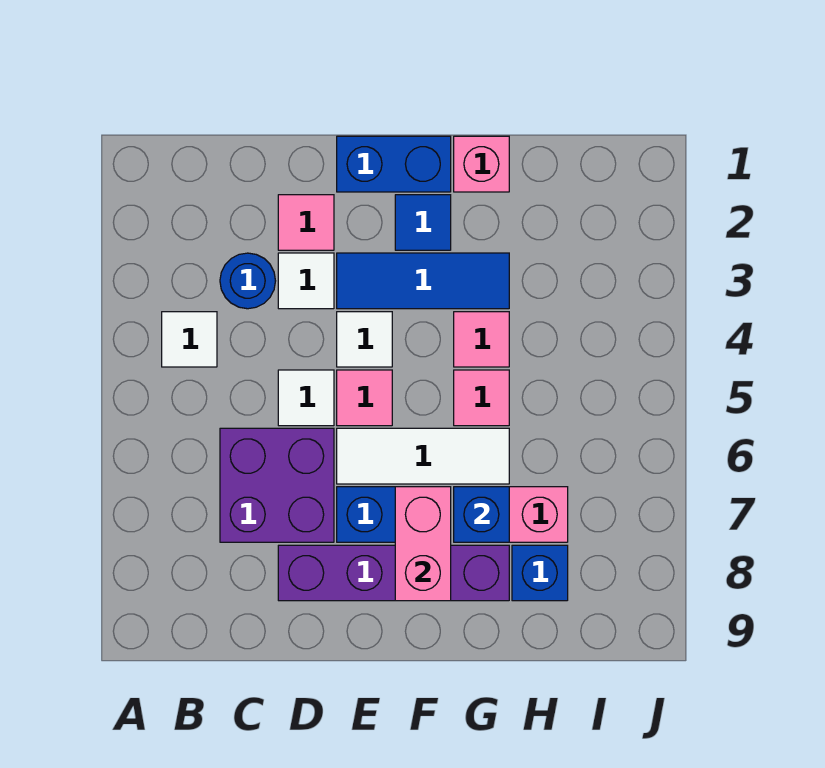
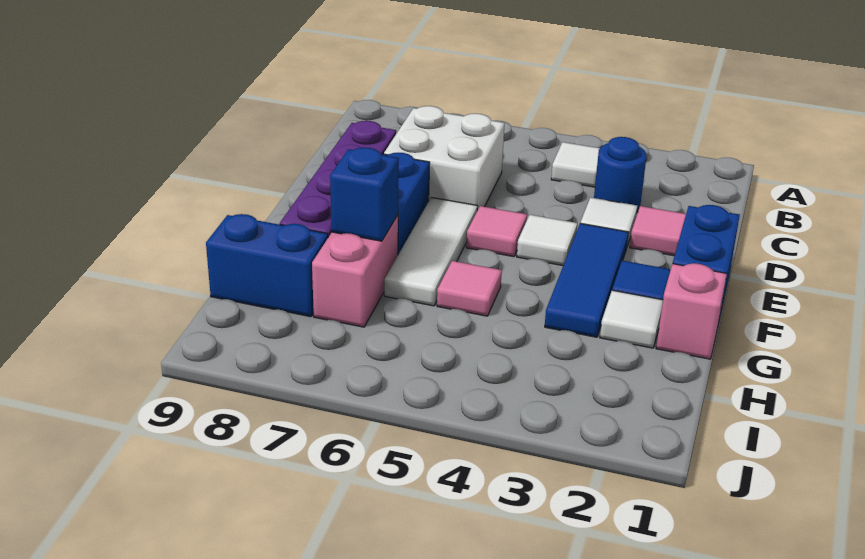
purple brick C6:D7 level 1 -> white brick C6:D7 level 1
white tile D5 level 1 -> white tile G2 level 1
pink brick F7:F8 level 2 -> none
pink tile G4 level 1 -> none
blue brick H8 level 1 -> blue brick H8:H9 level 1

